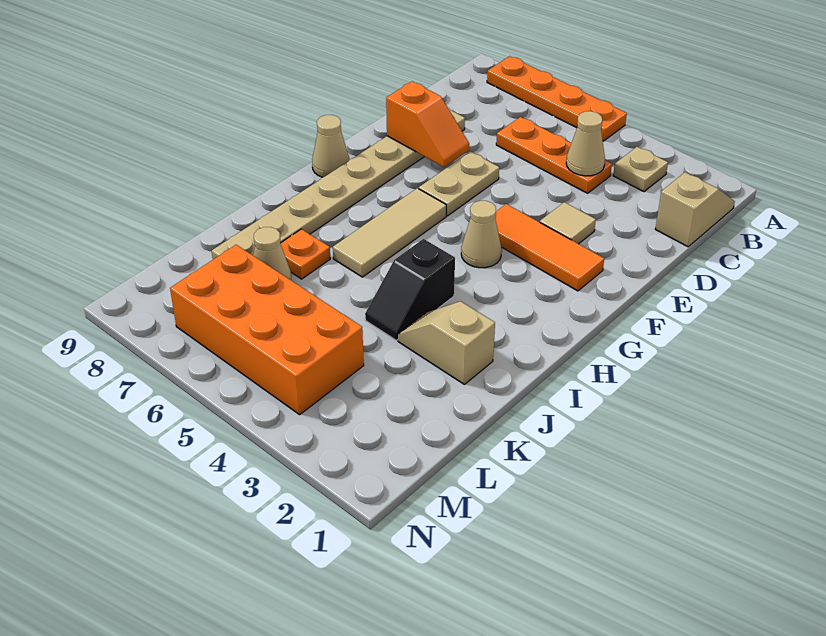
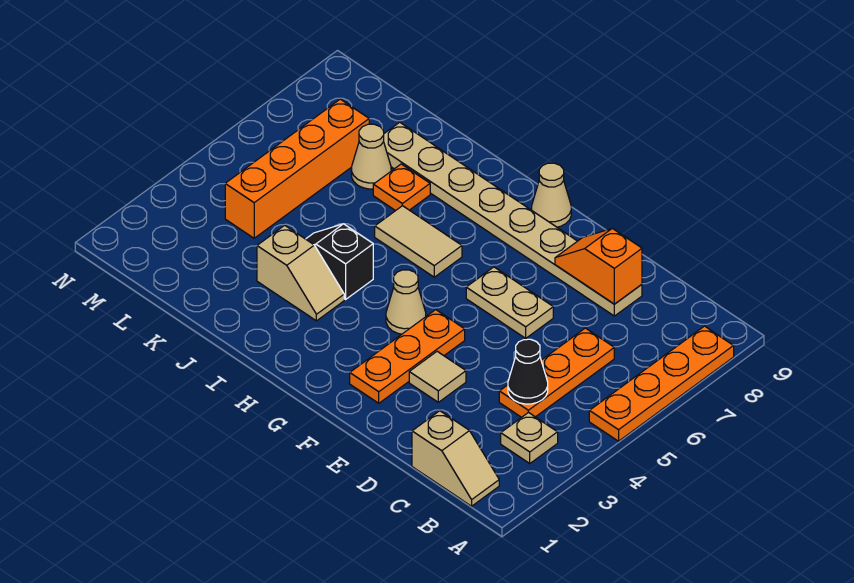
tan cone C4 level 2 -> black cone C4 level 2
orange slope E7:E8 level 2 top 8 -> orange slope D8:E8 level 2 top D
orange tile F2:F4 level 1 -> orange plate F2:F4 level 1
tan tile G6:I6 level 1 -> tan tile H6:I6 level 1
tan slope J2:J3 level 1 top 2 -> tan slope I3:J3 level 1 top J
orange brick L4:M7 level 1 -> orange brick L4:L7 level 1

